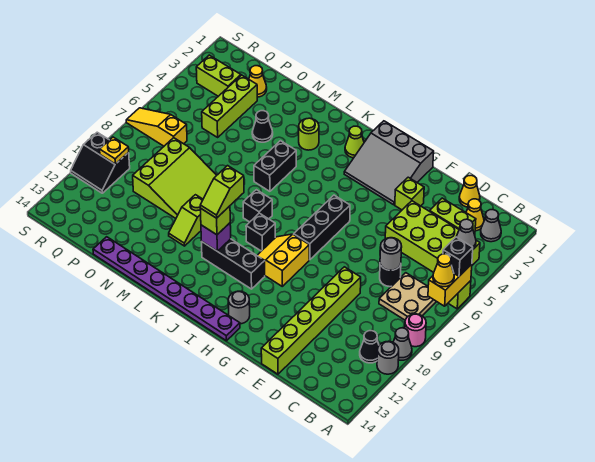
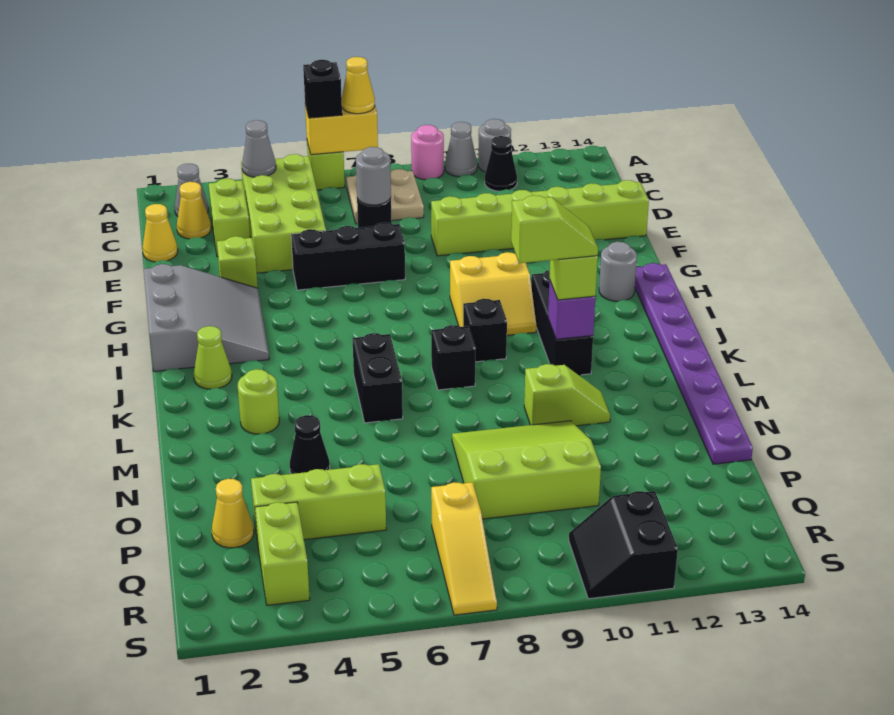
black brick H6:H8 level 1 -> black brick F5:F7 level 1
black brick L5:L6 level 1 -> black brick K6:L6 level 1
black slope R10:S11 level 1 top 10 -> black slope R10:S11 level 1 top 11
yellow plate R10 level 2 -> none

